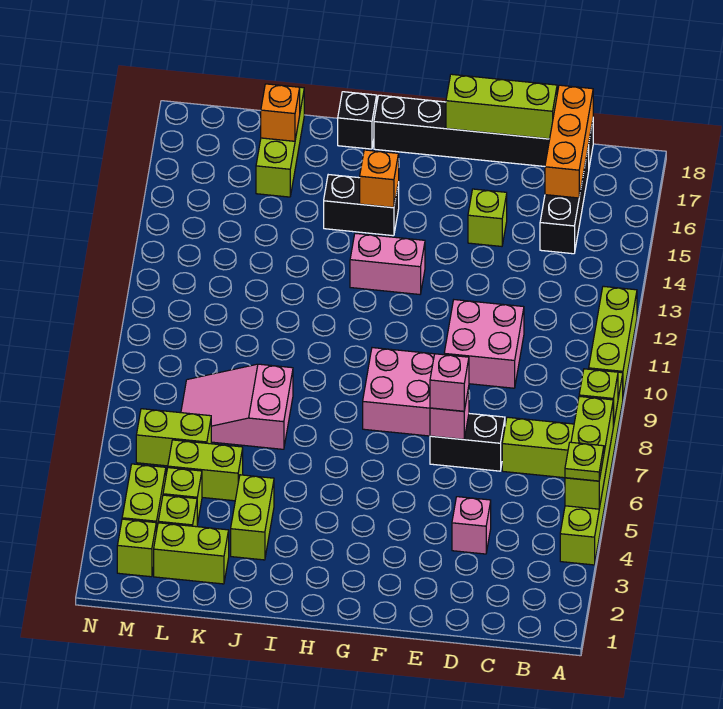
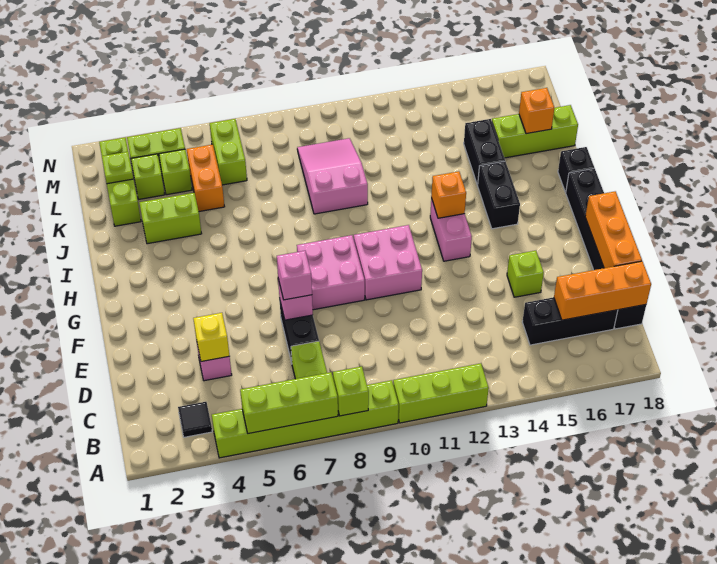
lime plate A5 level 3 -> lime plate L2 level 2
none -> black tile B3 level 1
none -> yellow brick D4 level 2
pink brick D10:E11 level 1 -> pink brick F10:G11 level 1
lime brick D18:F18 level 2 -> orange brick D18:F18 level 2
orange brick H15 level 2 -> orange brick H13 level 2
pink slope J7:L8 level 1 top J -> pink slope J9:L10 level 1 top J
none -> black brick J15:K15 level 1
lime brick K5:L5 level 1 -> orange brick K5:L5 level 1

